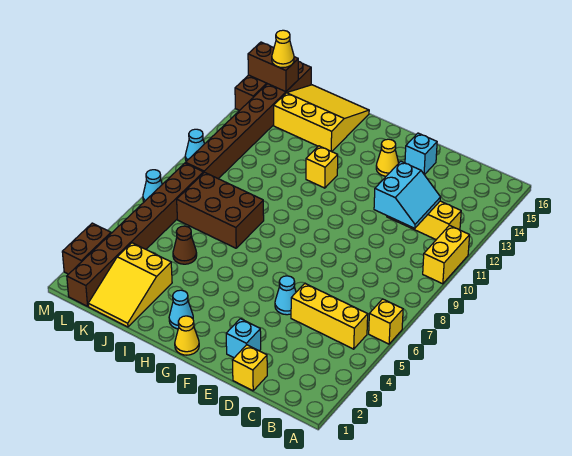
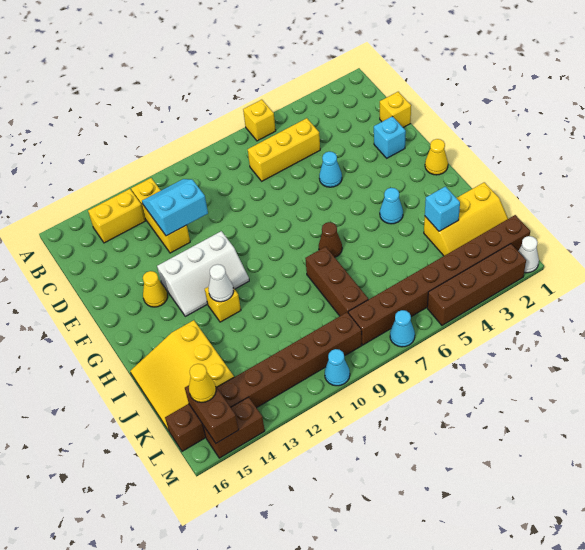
yellow brick A10:A11 level 1 -> yellow brick B13:B14 level 1
yellow brick B5:D5 level 1 -> yellow brick C5:C7 level 1
cyan brick E15 level 1 -> cyan brick J3 level 2
none -> white slope F11:G13 level 1 top F
cyan cone H2 level 1 -> cyan cone H4 level 1
none -> white cone H12 level 2
brown brick I7:K8 level 1 -> brown brick I8:K8 level 1
yellow slope J1:K3 level 1 top 3 -> yellow slope J1:K3 level 1 top J
brown cone J5 level 1 -> brown cone H7 level 1
none -> white cone M1 level 1
brown brick M2:M3 level 1 -> brown brick M2:M5 level 1

